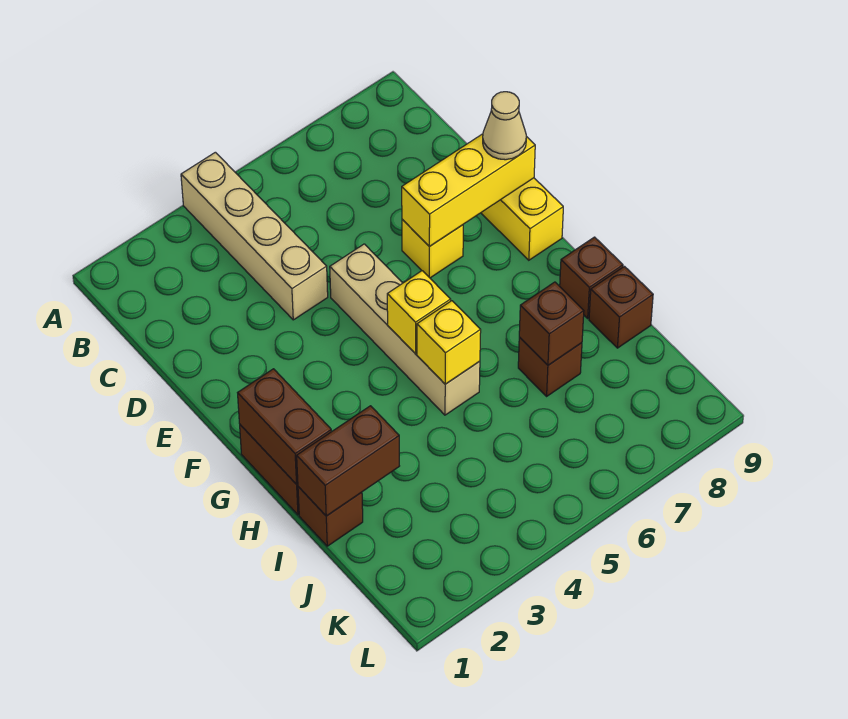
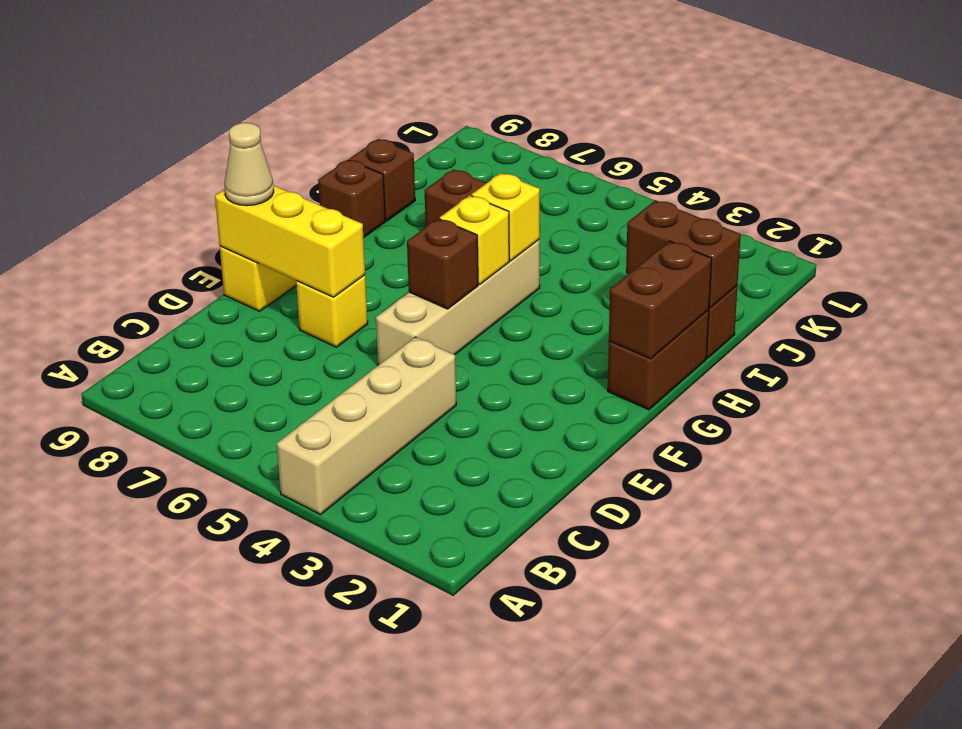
brown brick I7 level 2 -> brown brick F5 level 2

